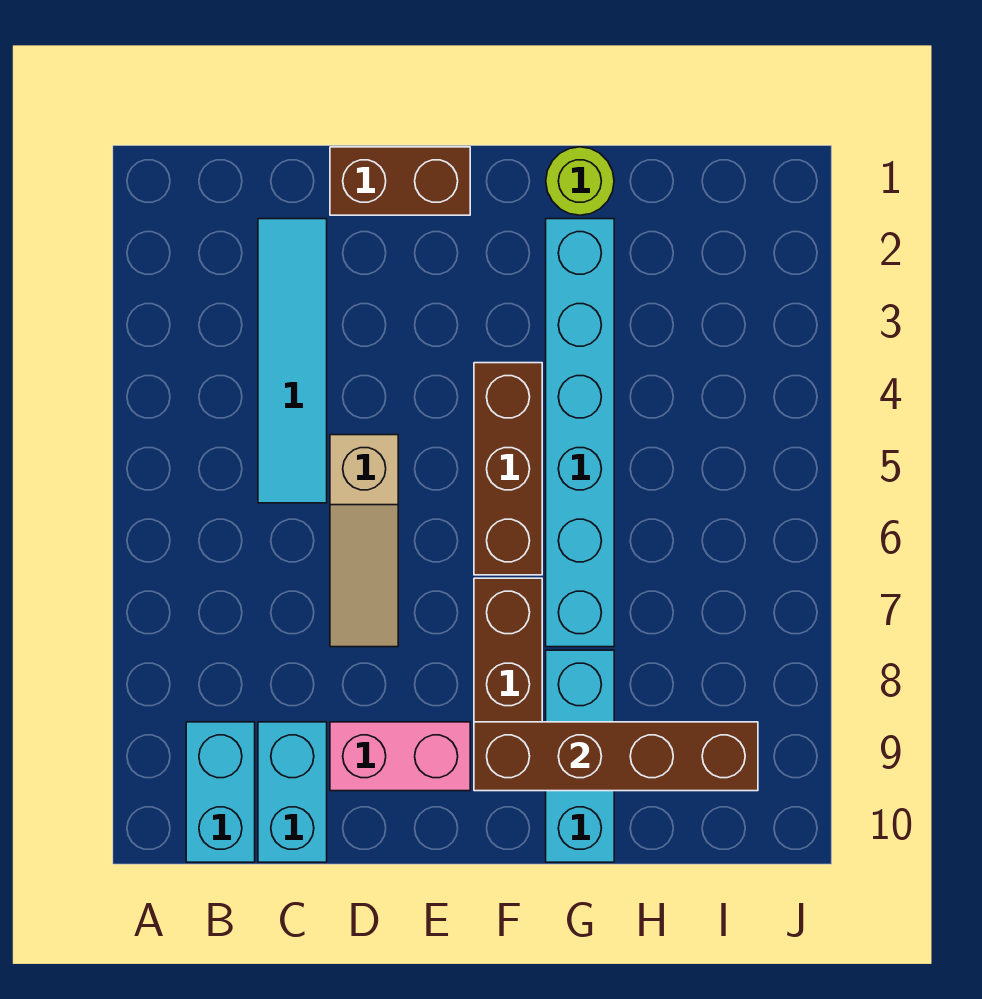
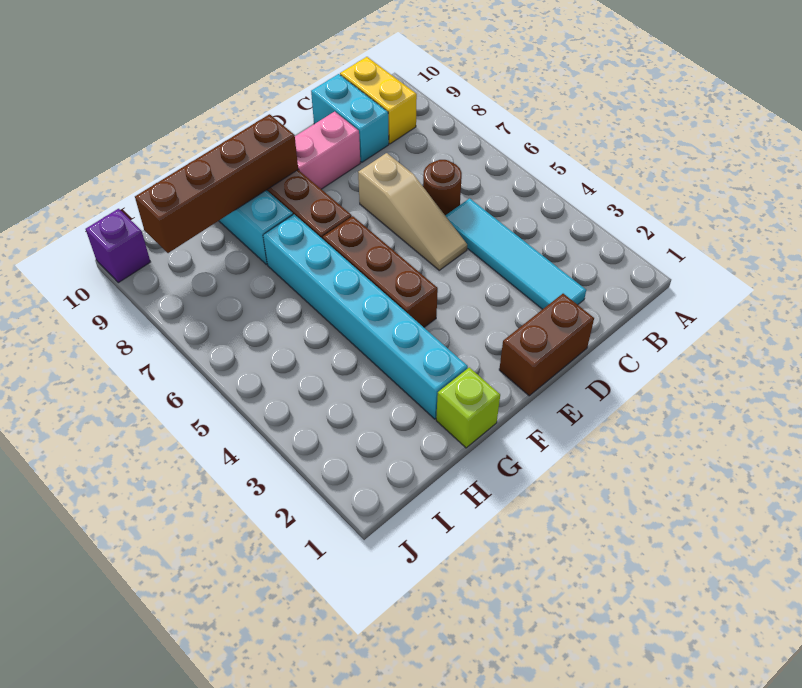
cyan brick B9:B10 level 1 -> yellow brick B9:B10 level 1
none -> brown round brick C6 level 1
tan slope D5:D7 level 1 top 5 -> tan slope D5:D7 level 1 top 7
lime round brick G1 level 1 -> lime brick G1 level 1
none -> purple brick J10 level 1

